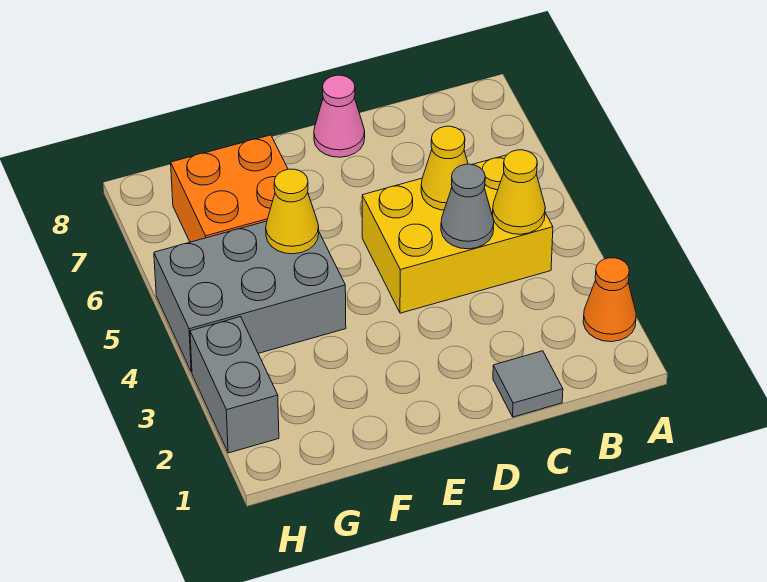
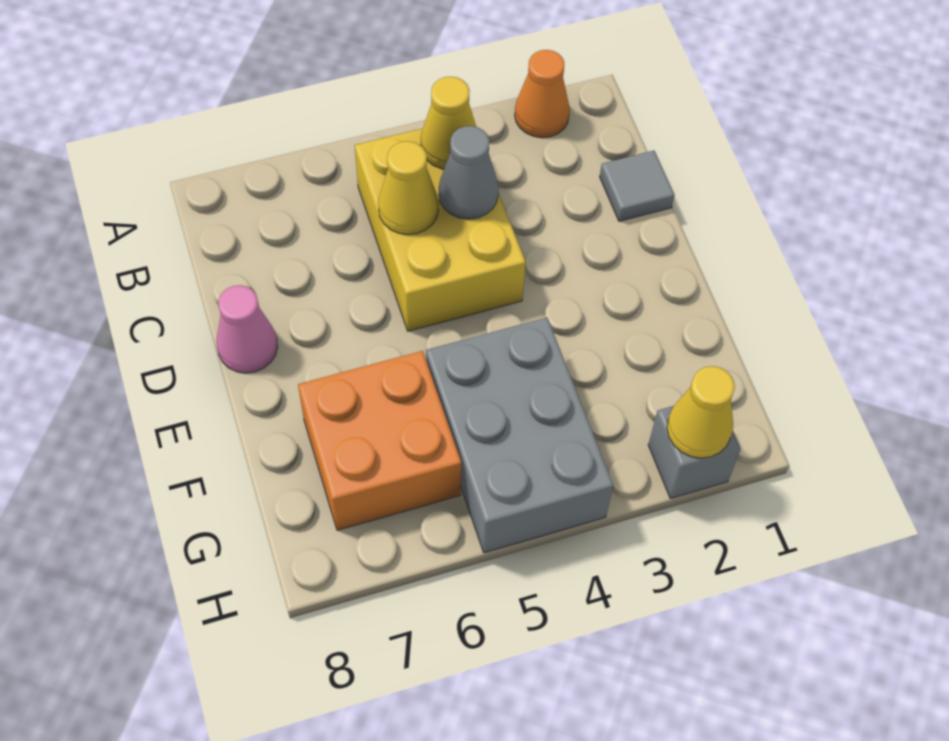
yellow cone F5 level 2 -> yellow cone H2 level 2
grey brick H2:H3 level 1 -> grey brick H2 level 1

